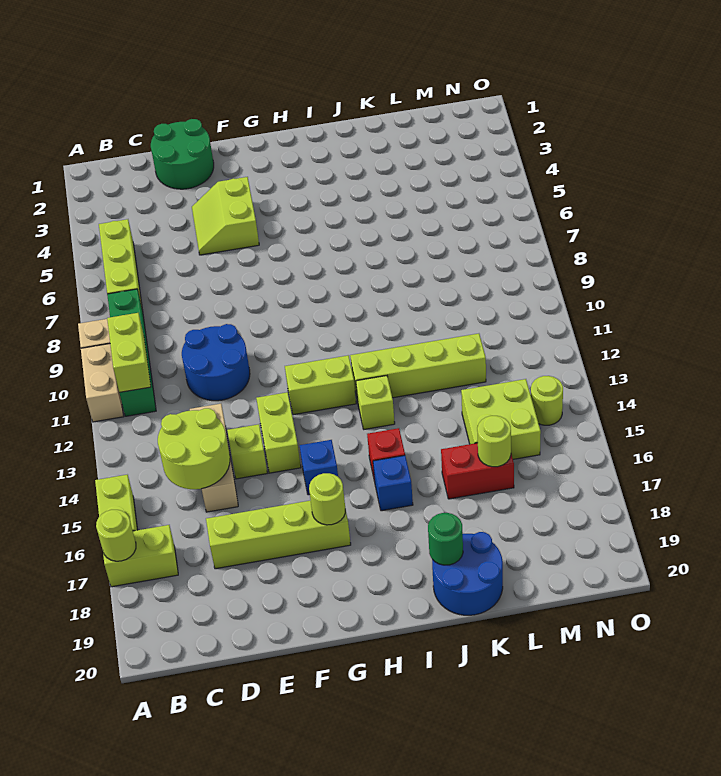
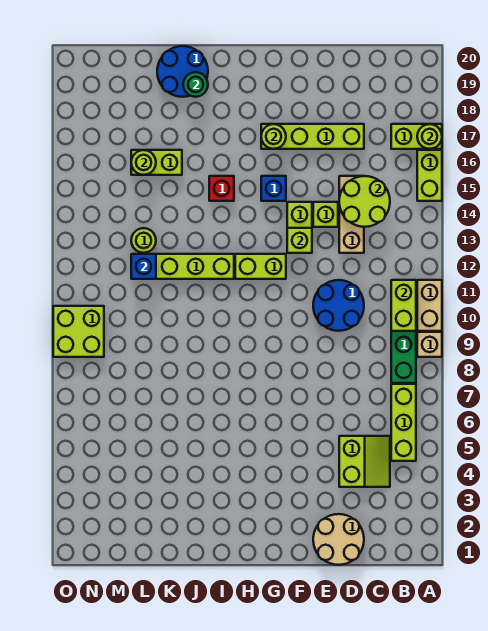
green round brick D1:E2 level 1 -> tan round brick D1:E2 level 1
lime slope E4:F5 level 1 top F -> lime slope C4:D5 level 1 top D
lime brick I13 level 1 -> lime brick F13 level 2
blue brick I16 level 1 -> blue brick L12 level 2
red brick K16:L16 level 1 -> lime brick K16:L16 level 1
lime brick L14:M15 level 1 -> lime brick N9:O10 level 1
lime round brick N14 level 1 -> lime round brick L13 level 1

